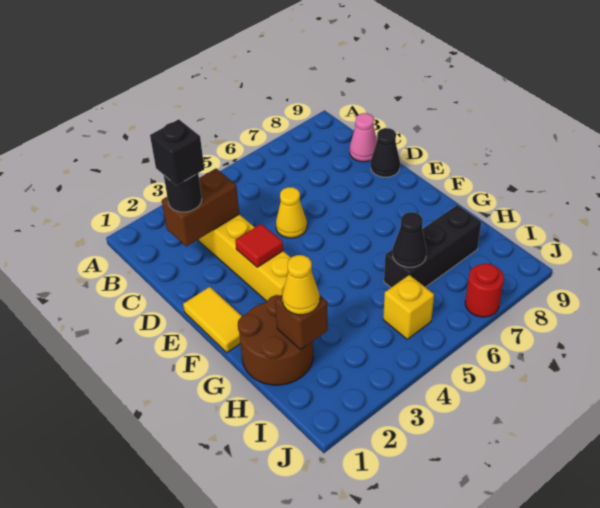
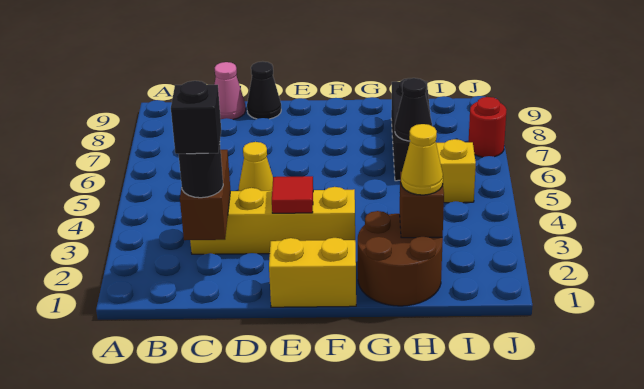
yellow tile E1:F1 level 1 -> yellow brick E1:F1 level 1

